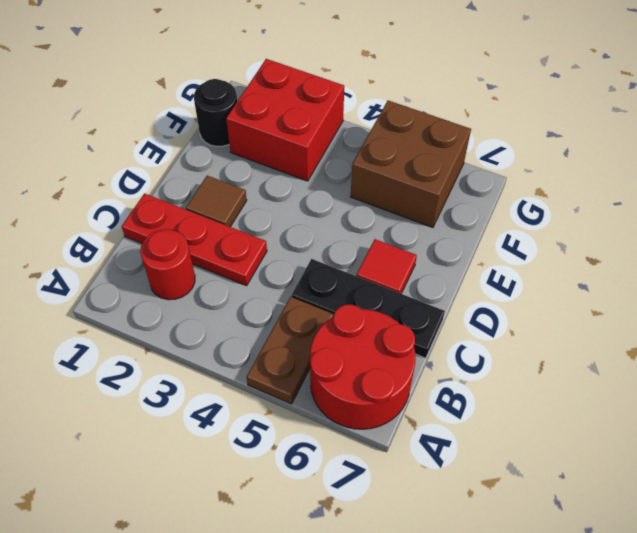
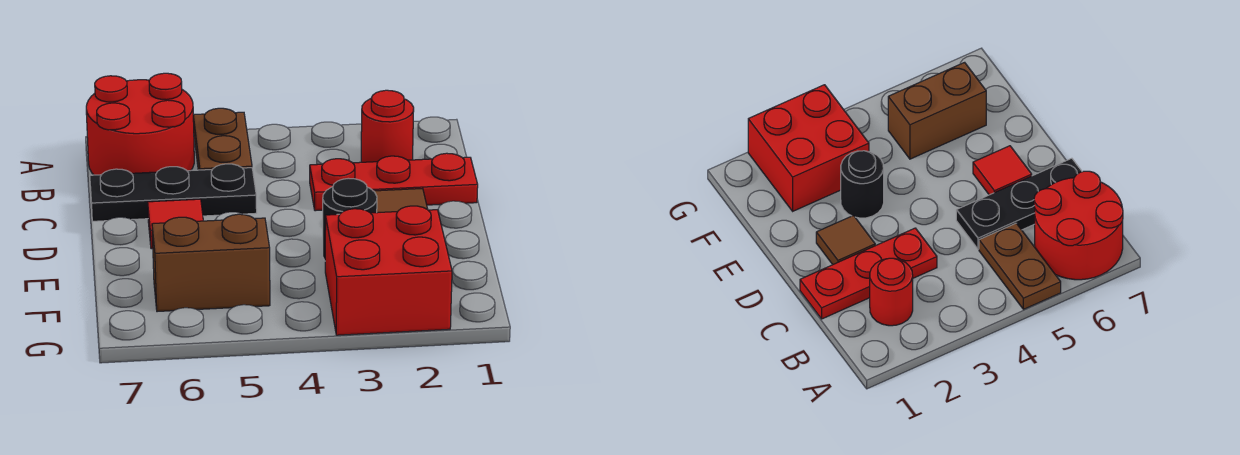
black round brick F1 level 1 -> black round brick E3 level 1
brown brick F5:G6 level 1 -> brown brick F5:F6 level 1

